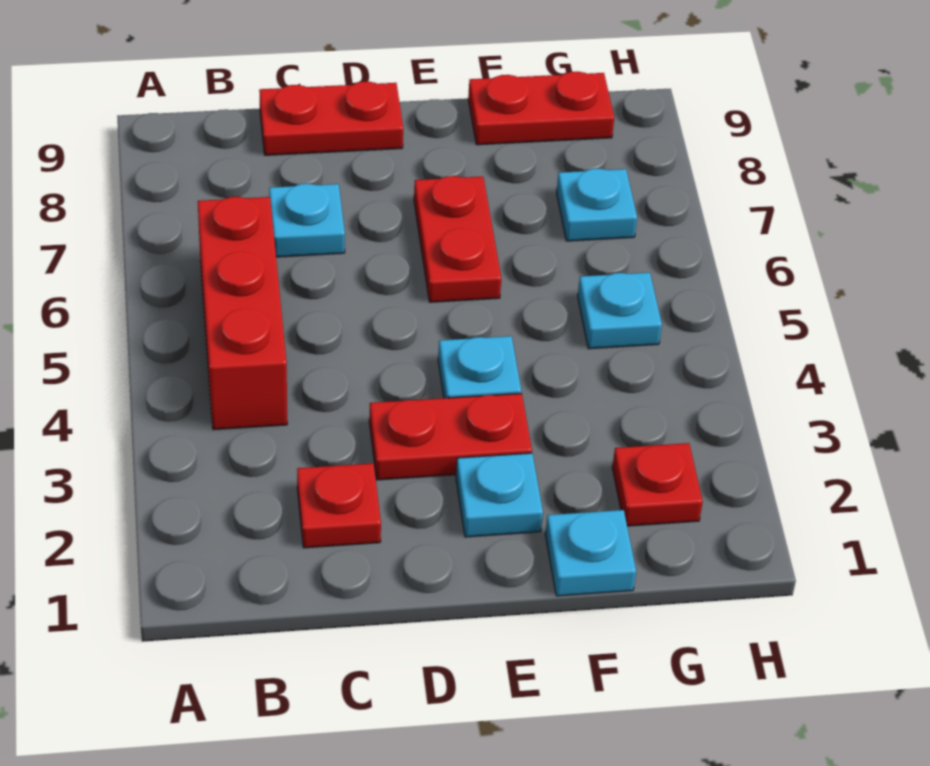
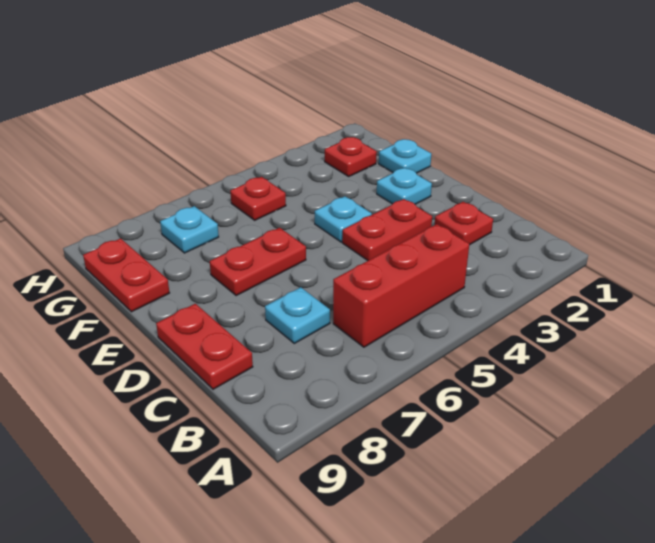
red plate D3:E3 level 1 -> red plate D3:D4 level 1
cyan plate G5 level 1 -> red plate G5 level 1

